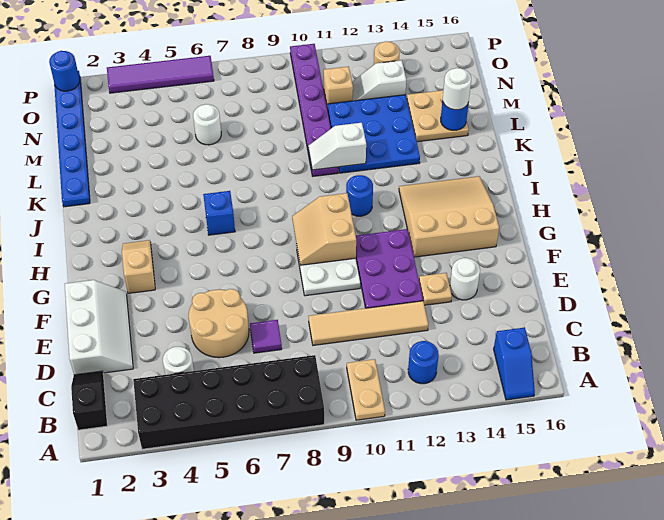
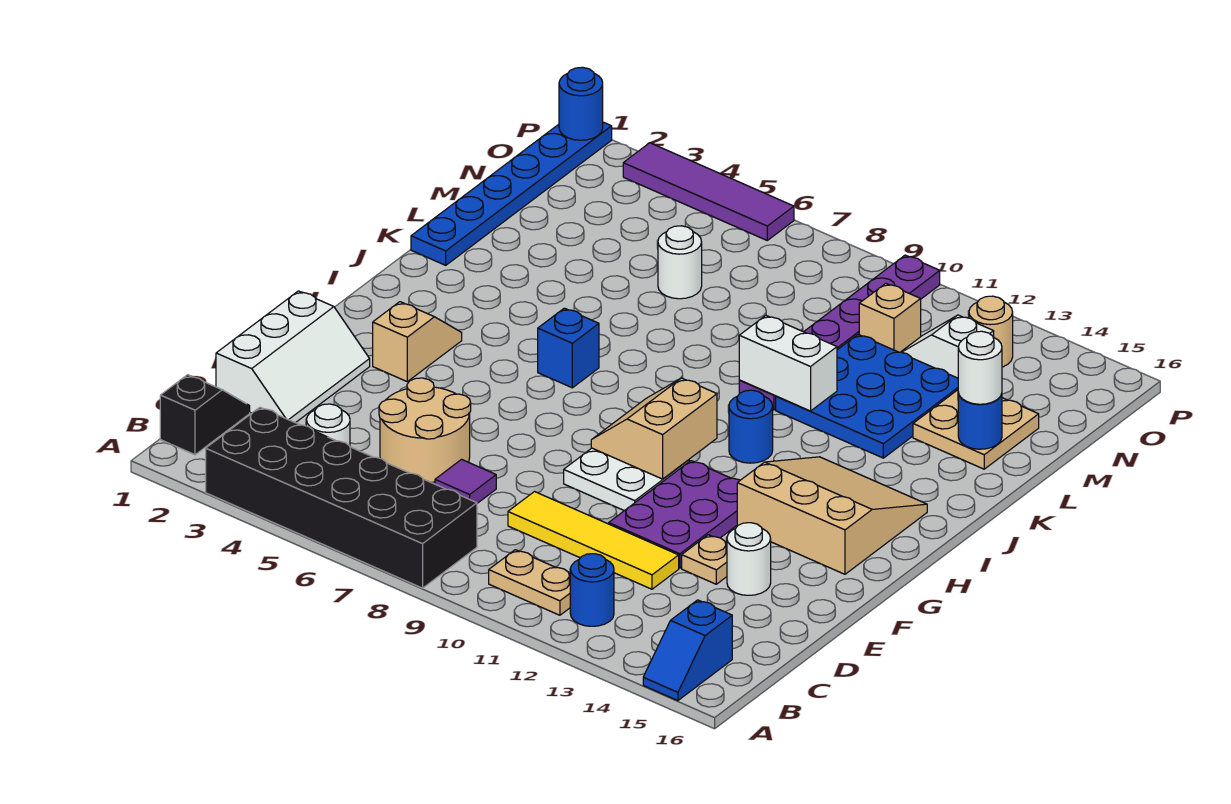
tan plate A10:B10 level 1 -> tan plate B10:B11 level 1
tan tile D9:D12 level 1 -> yellow tile D9:D12 level 1
white slope K10:K11 level 2 top 11 -> white brick K10:K11 level 2

